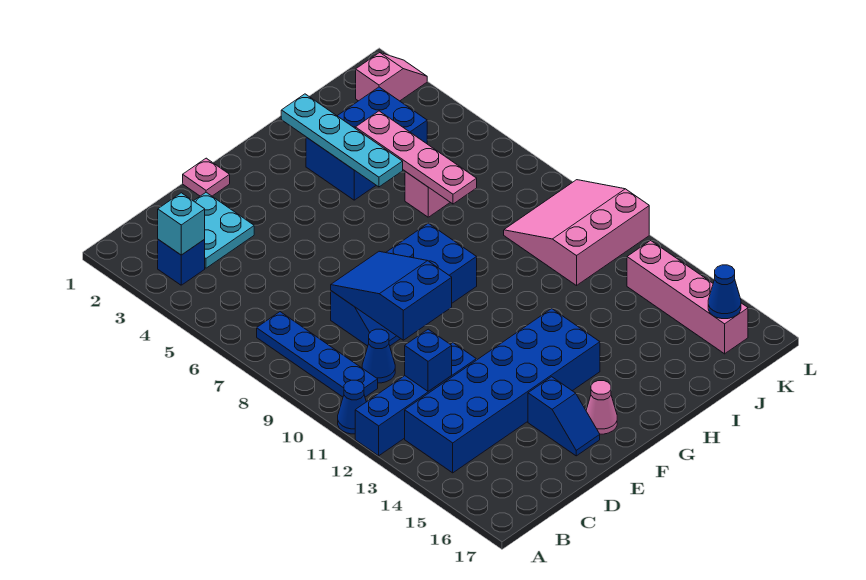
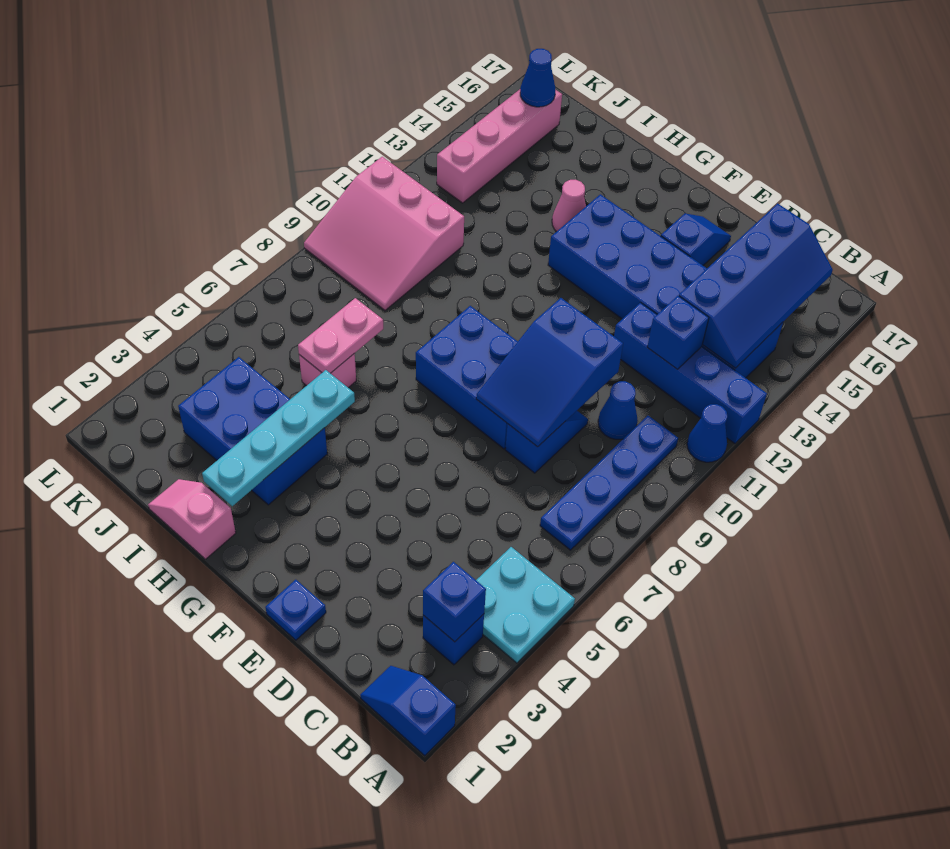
none -> blue slope A1:B1 level 1 top A
cyan brick B3 level 2 -> blue brick B3 level 2
none -> blue slope B13:C16 level 2 top C
cyan plate C2:D3 level 1 -> cyan plate A4:B5 level 1
pink plate E1 level 1 -> blue plate E1 level 1
pink cone F16 level 1 -> pink cone H14 level 1
pink plate I4:I7 level 2 -> pink plate I6:I7 level 2
pink slope K2:L2 level 1 top K -> pink slope H1:I1 level 1 top H

